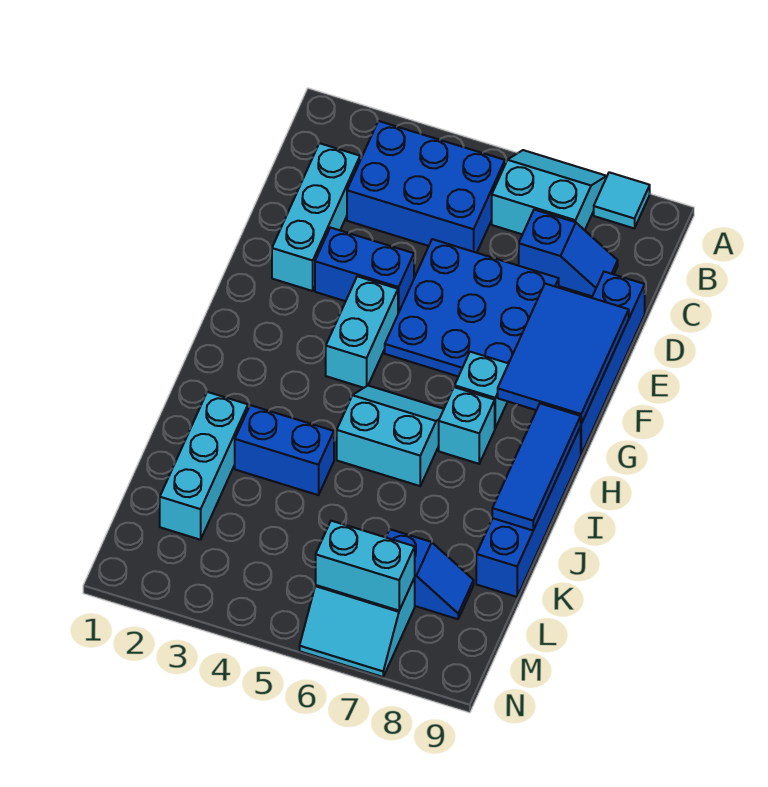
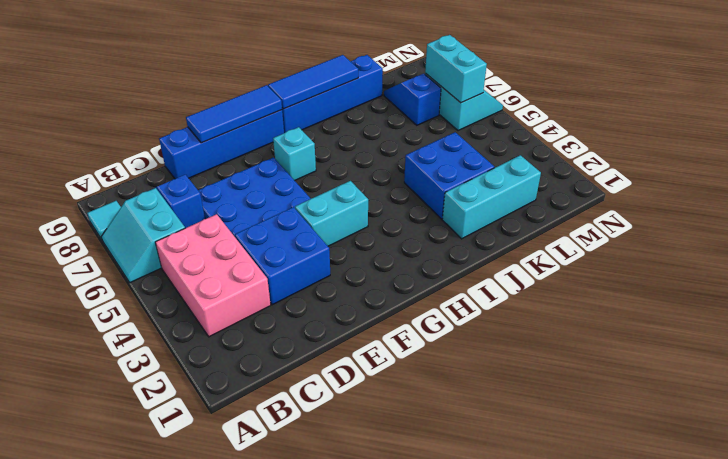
blue brick B3:C5 level 1 -> pink brick B3:C5 level 1
cyan brick C2:E2 level 1 -> none
blue brick E3:E4 level 1 -> blue brick D3:E4 level 1
blue tile E8:G9 level 2 -> blue tile E9:G9 level 2
cyan slope H5:I6 level 1 top I -> none
cyan brick H7 level 1 -> none
blue brick J3:J4 level 1 -> blue brick J3:K4 level 1

